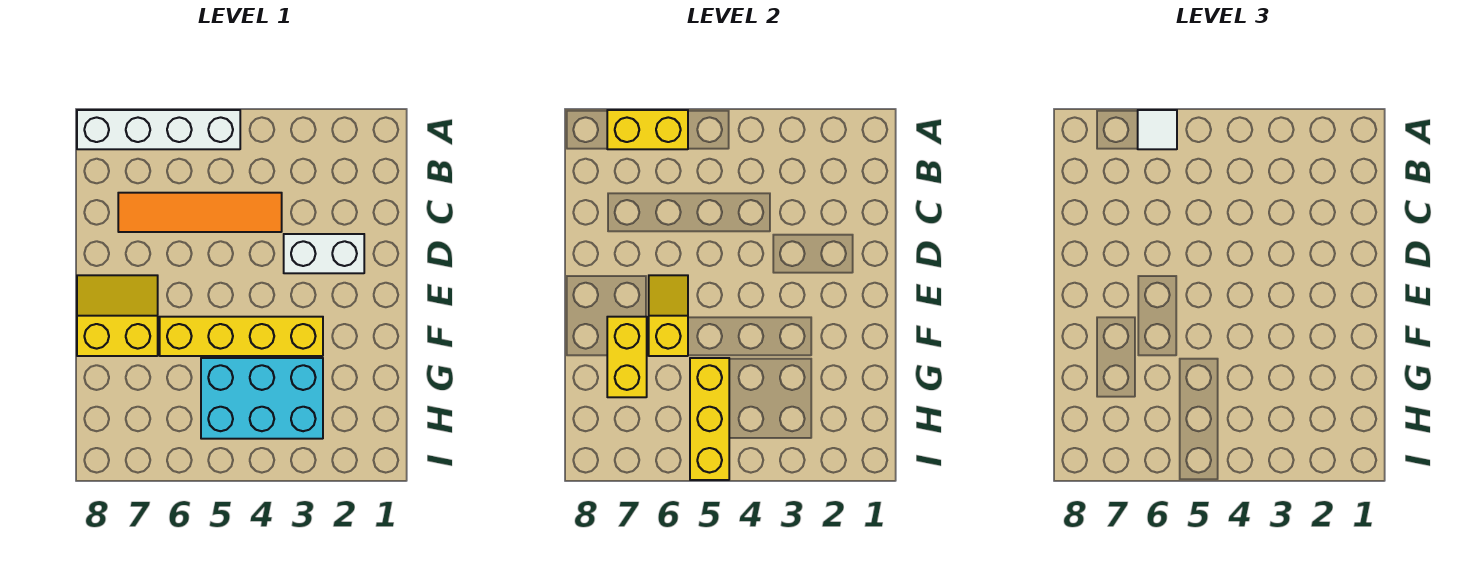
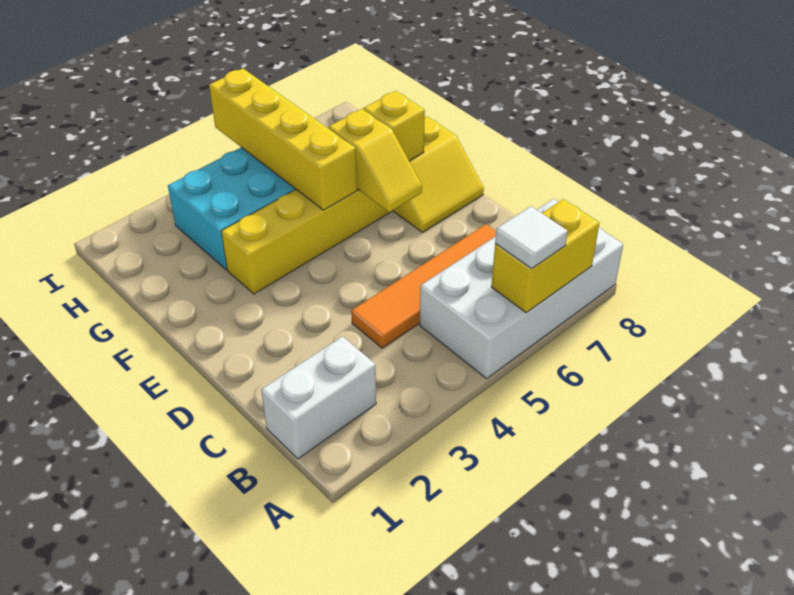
white brick A5:A8 level 1 -> white brick A5:B8 level 1
white brick D2:D3 level 1 -> white brick B1:B2 level 1
yellow brick F7:G7 level 2 -> yellow brick F7 level 2
yellow brick G5:I5 level 2 -> yellow brick F5:I5 level 2

